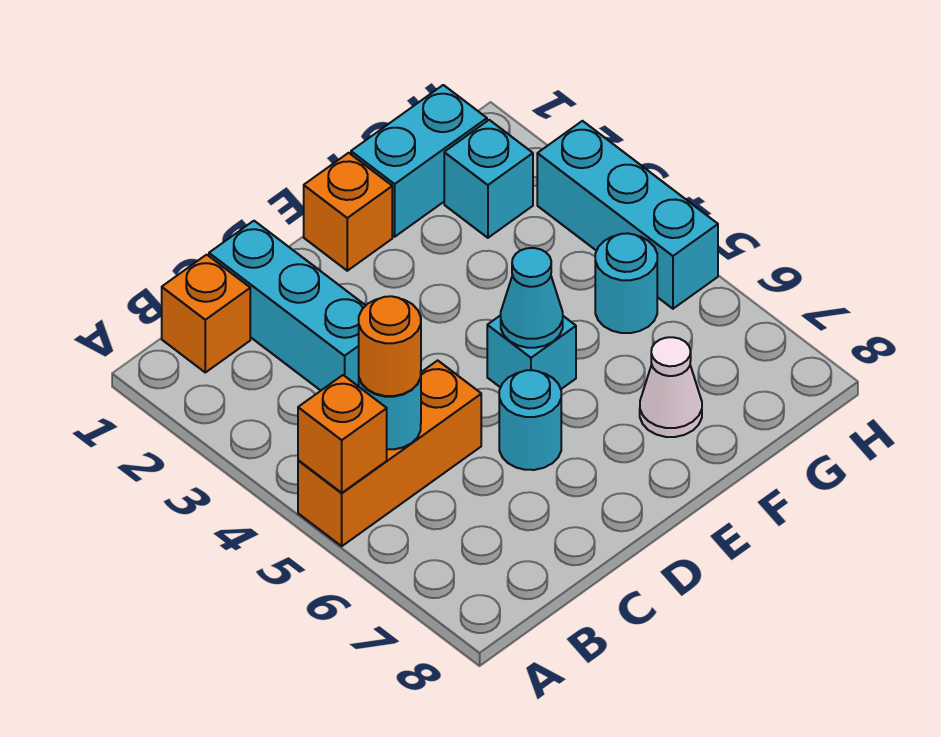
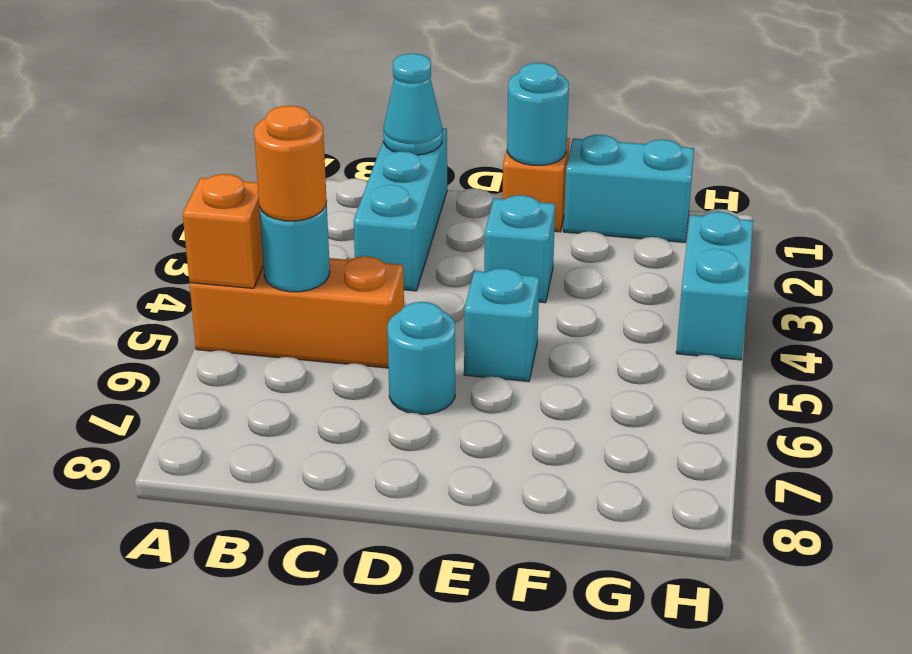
orange brick B1 level 1 -> none
cyan cone E5 level 2 -> cyan cone C1 level 2
white cone F7 level 1 -> none
cyan brick G2 level 1 -> cyan brick E3 level 1
cyan round brick G5 level 1 -> cyan round brick E1 level 2
cyan brick H3:H5 level 1 -> cyan brick H3:H4 level 1

